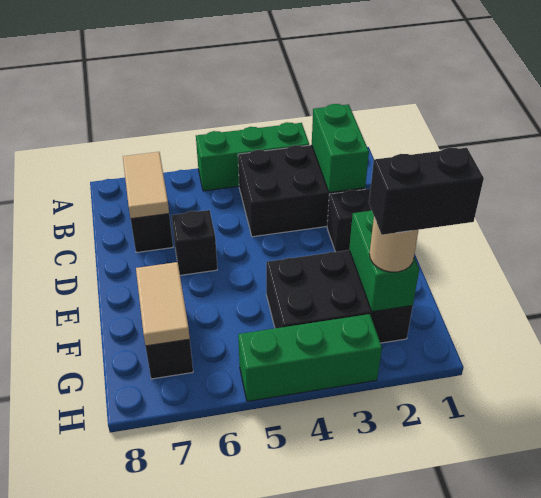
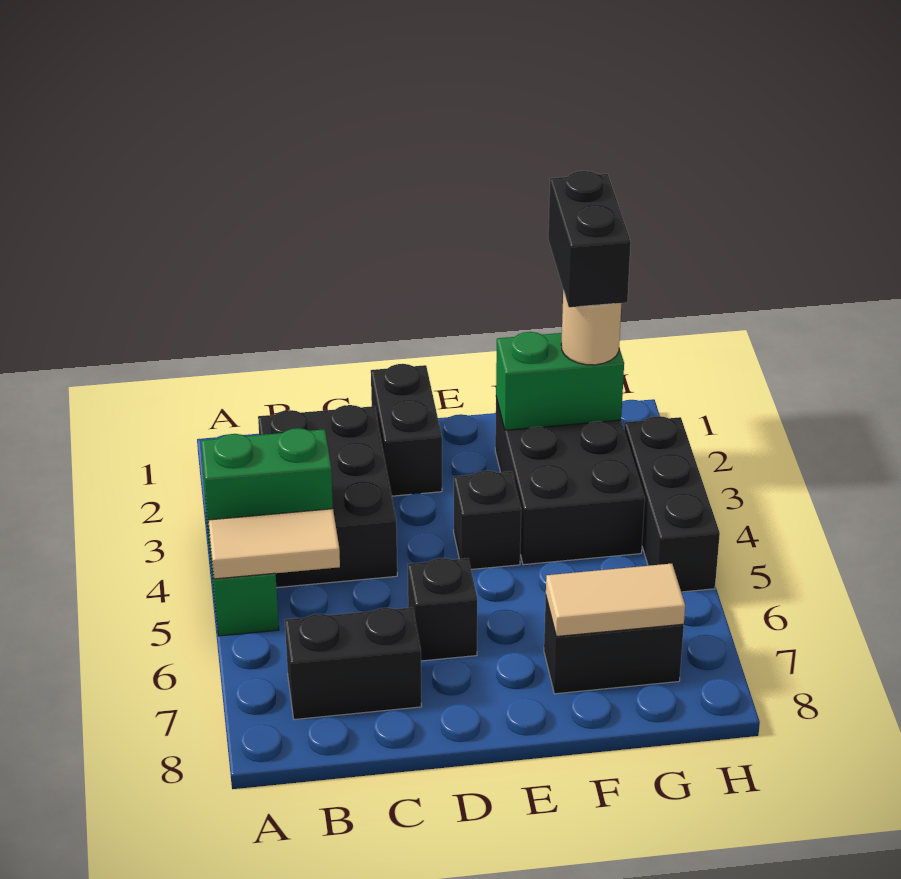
green brick B2:C2 level 2 -> green brick A4:B4 level 2
tan tile B7:C7 level 2 -> tan tile A5:B5 level 2
none -> black brick E4 level 1
green brick H3:H5 level 1 -> black brick H3:H5 level 1

